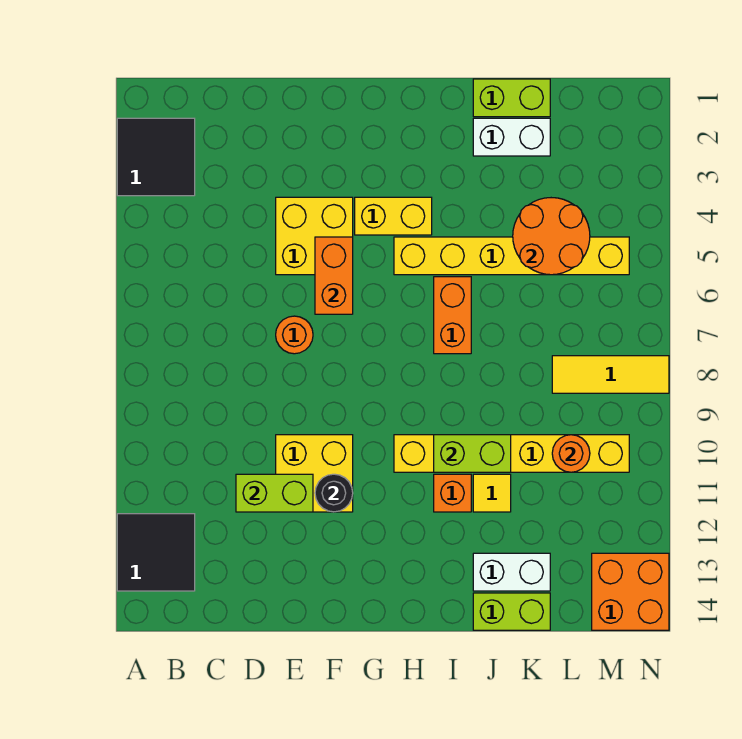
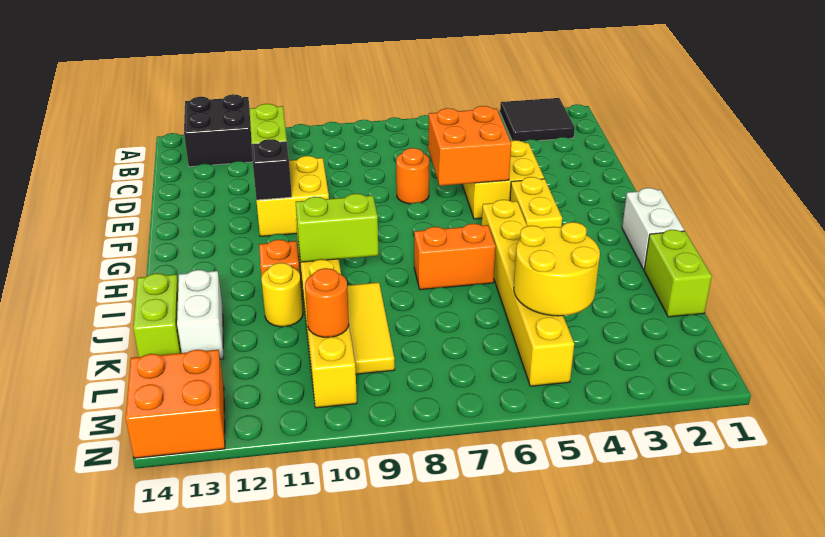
black tile A12:B13 level 1 -> black brick A12:B13 level 1
orange brick F5:F6 level 2 -> orange brick E5:F6 level 2
black round brick F11 level 2 -> black brick F11 level 2
lime brick I10:J10 level 2 -> lime brick I9:I10 level 2
white brick J2:K2 level 1 -> white brick H1:I1 level 1
yellow tile J11 level 1 -> yellow round brick J11 level 1
orange round brick K4:L5 level 2 -> yellow round brick K4:L5 level 2
yellow tile L8:N8 level 1 -> yellow tile J9:L9 level 1

